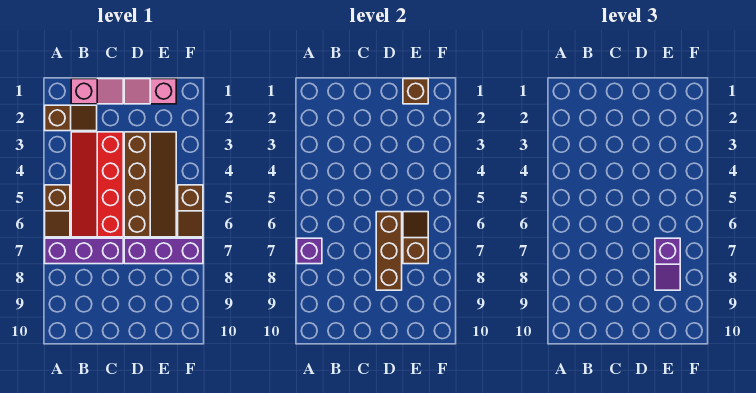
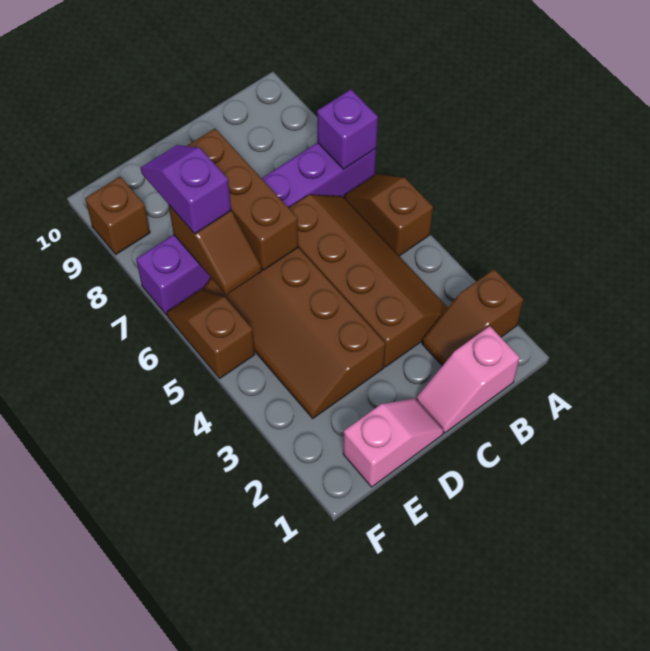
red slope B3:C6 level 1 top C -> brown slope B3:C6 level 1 top C
brown brick E1 level 2 -> brown brick F9 level 1

